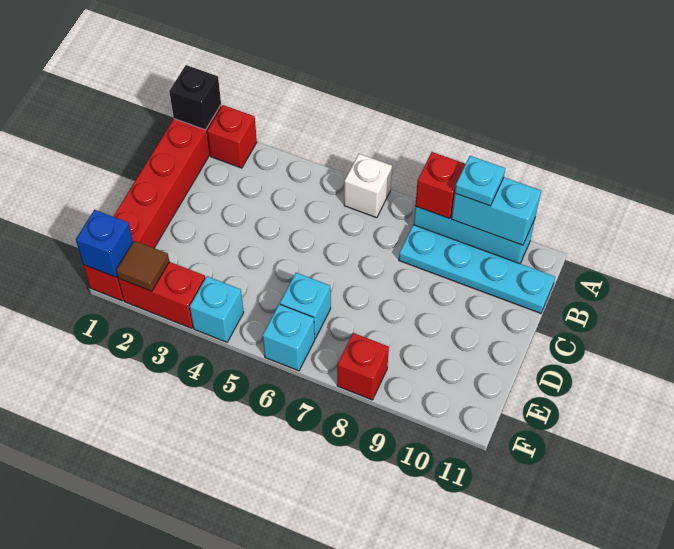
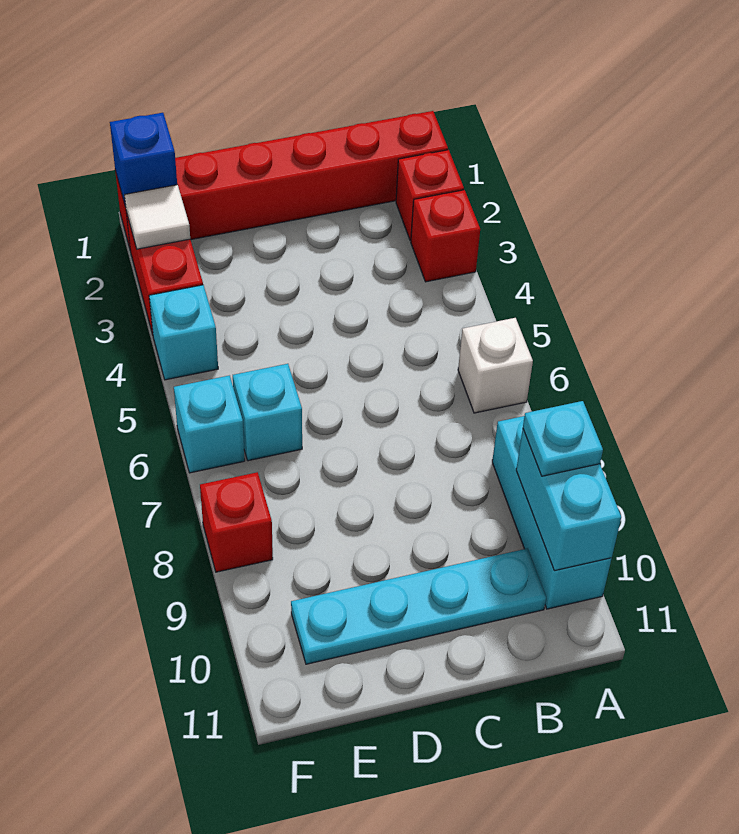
black brick A1 level 2 -> none
red brick A8 level 2 -> red brick A3 level 1
cyan plate B8:B11 level 1 -> cyan plate B10:E10 level 1
brown tile F2 level 2 -> white tile F2 level 2

